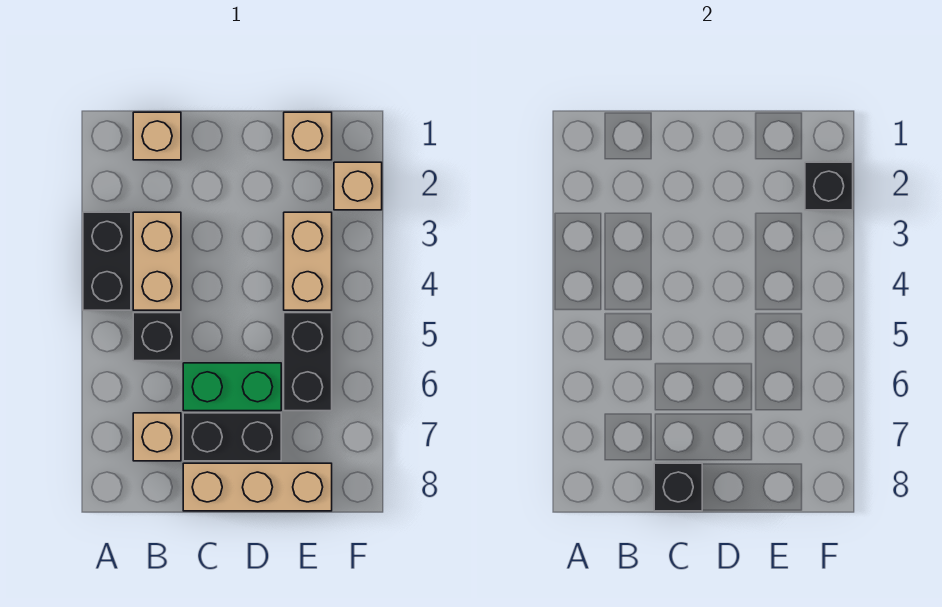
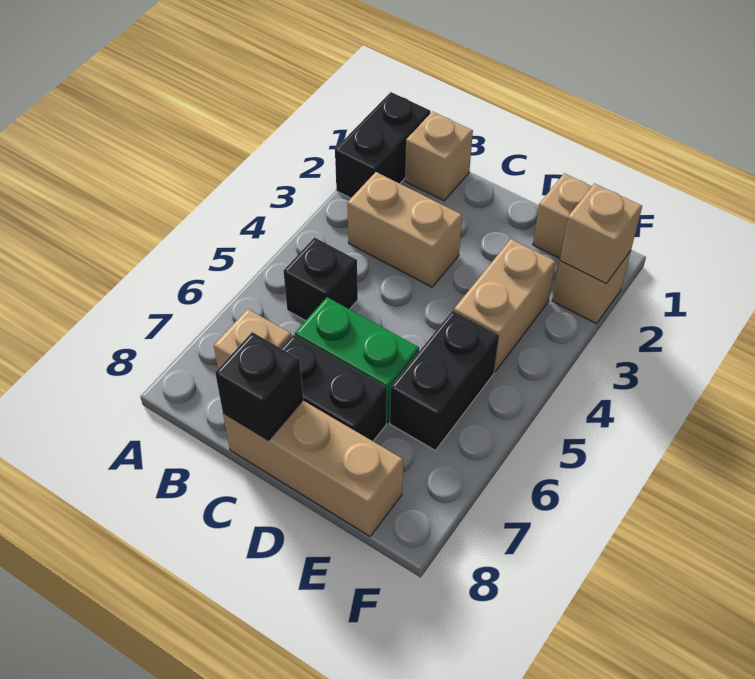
black brick A3:A4 level 1 -> black brick A1:A2 level 1
tan brick B3:B4 level 1 -> tan brick B3:C3 level 1
black brick F2 level 2 -> tan brick F2 level 2

